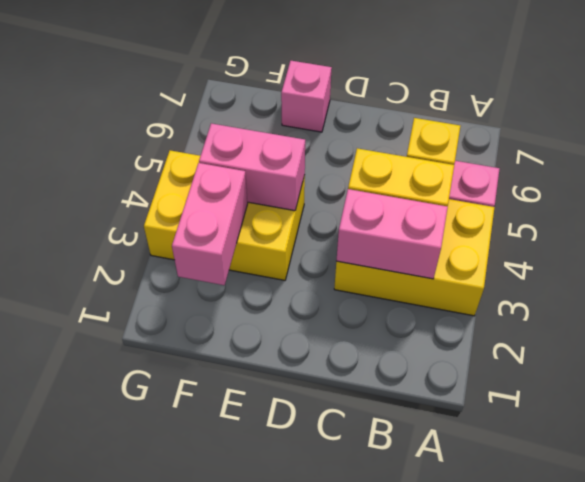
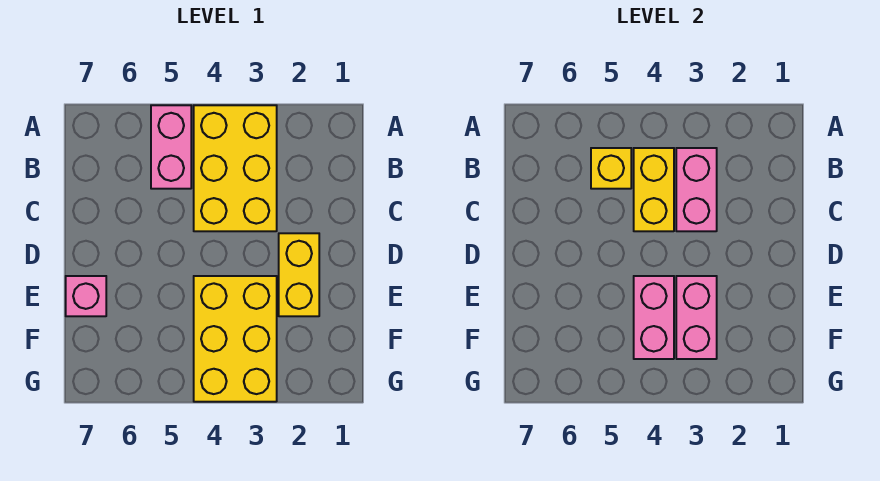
none -> yellow brick D2:E2 level 1
pink brick F2:F3 level 2 -> pink brick E3:F3 level 2

